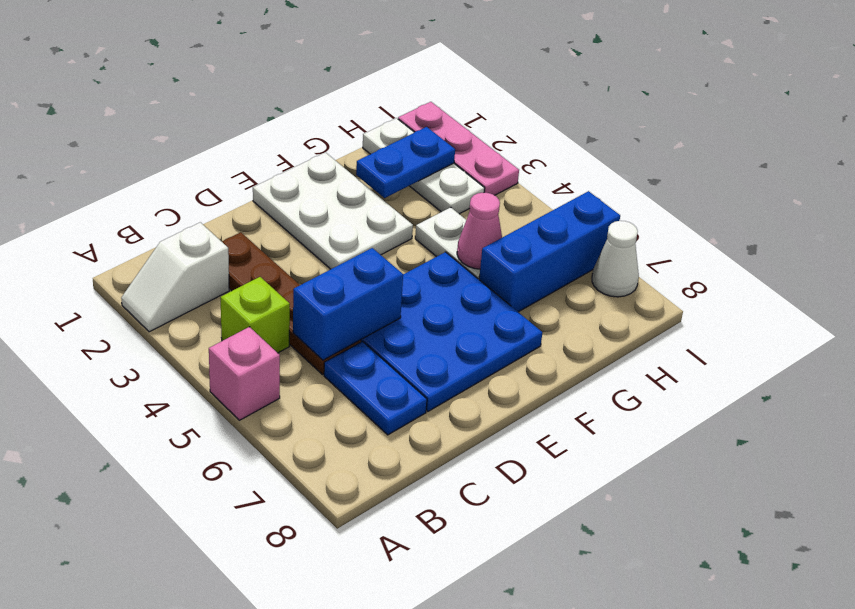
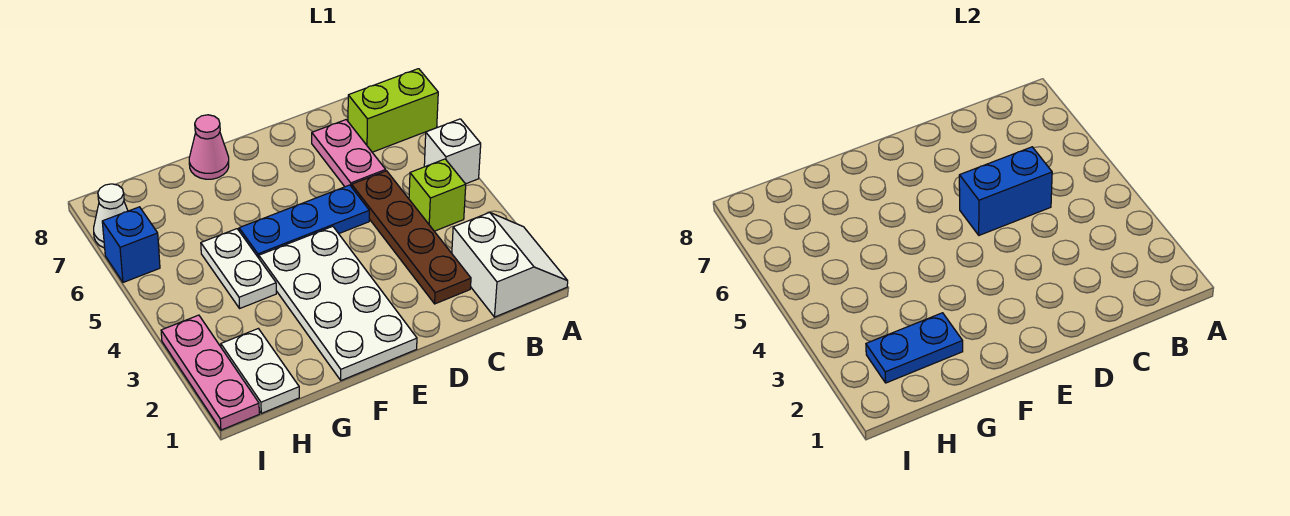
white slope A2:B2 level 1 top B -> white slope A1:B2 level 1 top B
pink brick A5 level 1 -> white brick A5 level 1
none -> lime brick A7:B7 level 1
blue plate C6:C7 level 1 -> pink plate C6:C7 level 1
blue plate D5:F7 level 1 -> blue plate D5:F5 level 1
white plate E1:F3 level 1 -> white plate E1:F4 level 1
pink cone G5 level 2 -> pink cone F8 level 1
blue brick G6:I6 level 1 -> blue brick I6 level 1
white plate H1:H3 level 1 -> white plate H1:H2 level 1

